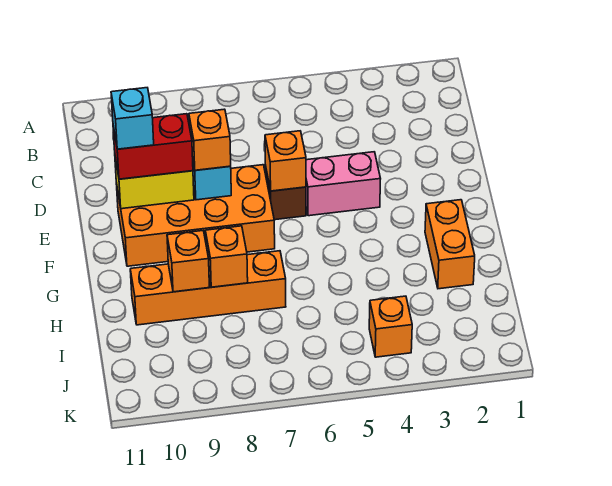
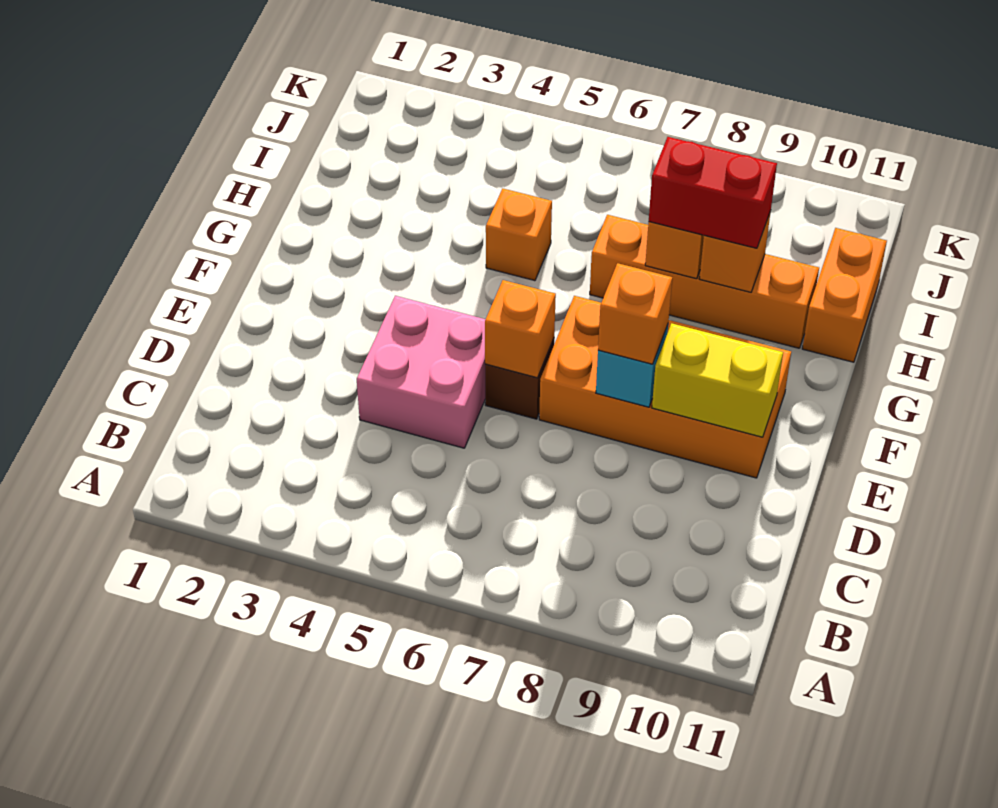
pink brick E4:E5 level 1 -> pink brick D4:E5 level 1
red brick E9:E10 level 3 -> red brick H8:H9 level 3
cyan brick E10 level 4 -> none
orange brick G2:H2 level 1 -> orange brick H11:I11 level 1
orange brick J4 level 1 -> orange brick H5 level 1

